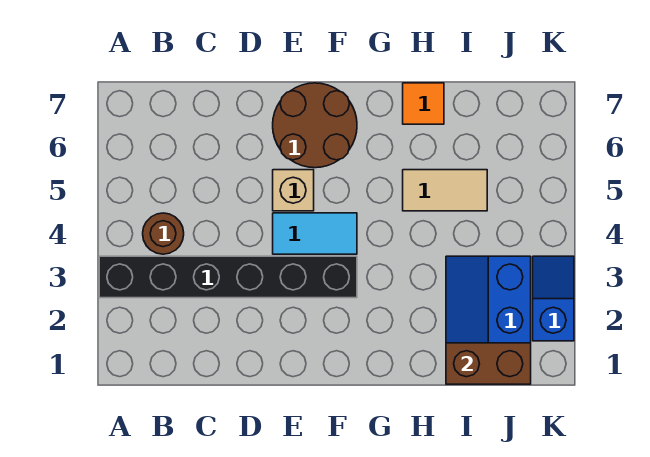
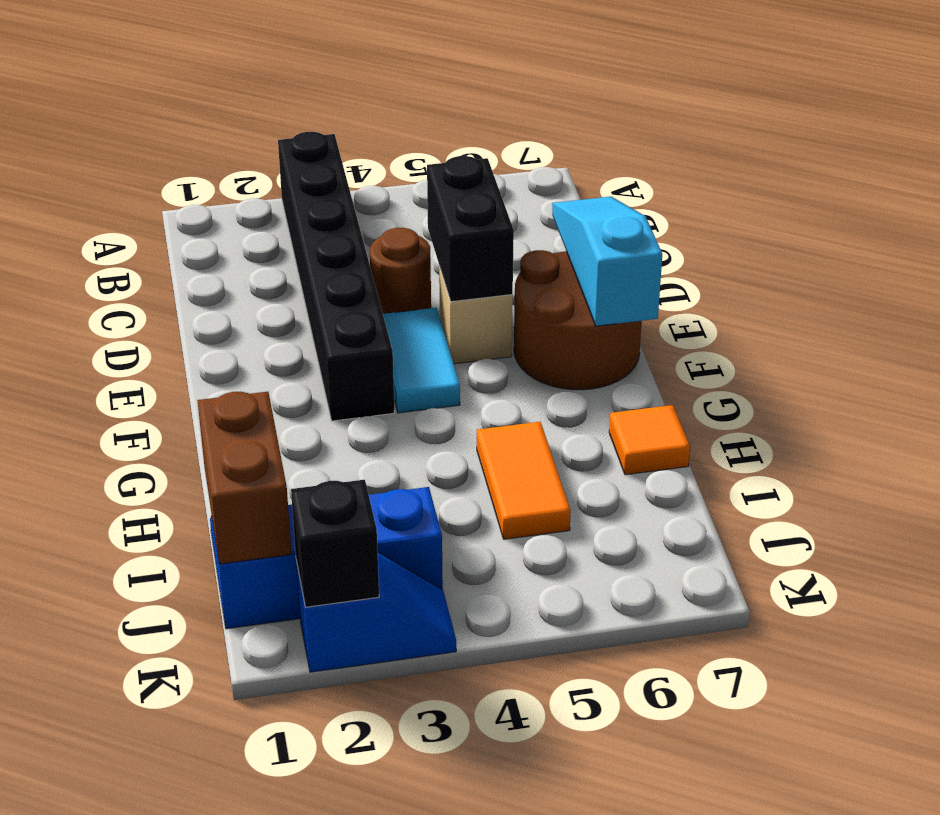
brown round brick B4 level 1 -> brown round brick D4 level 1
none -> black brick D5:E5 level 2
none -> cyan slope D7:F7 level 2 top F
tan tile H5:I5 level 1 -> orange tile H5:I5 level 1
none -> black brick K2 level 2

